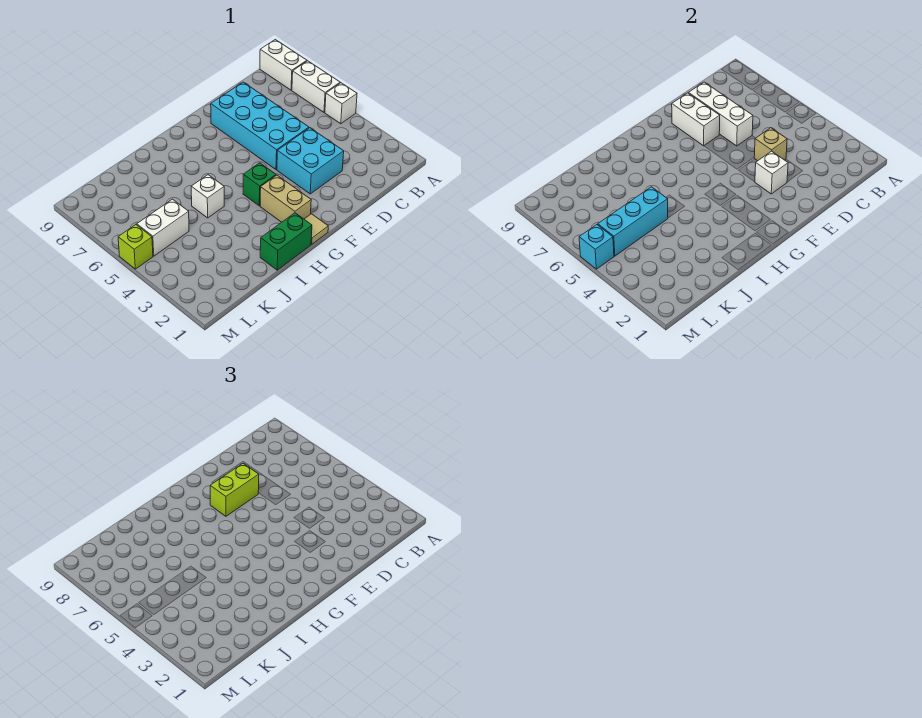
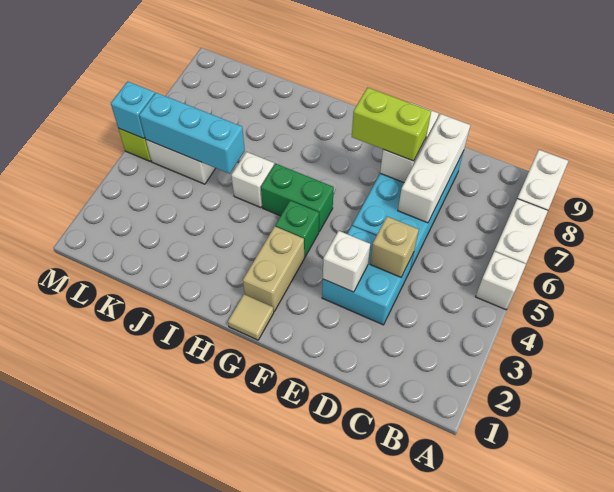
green brick H1:I1 level 1 -> green brick G5:H5 level 1

